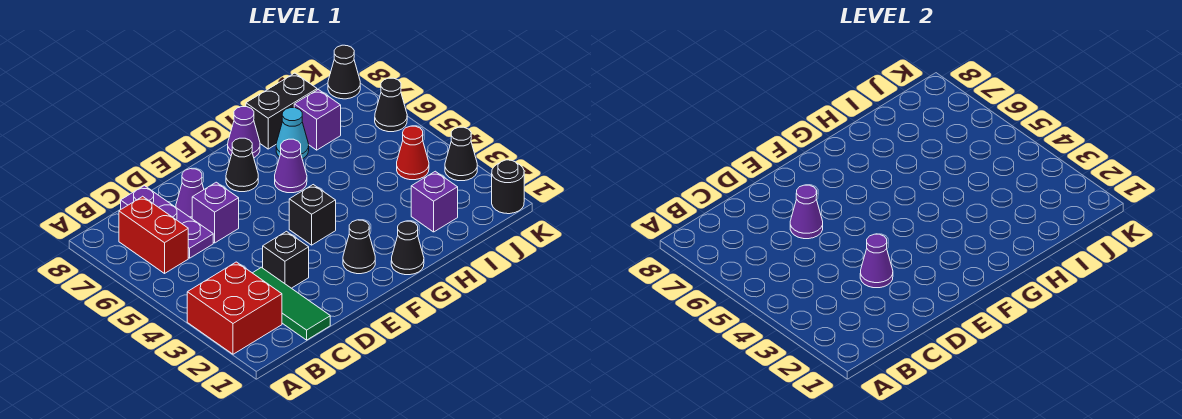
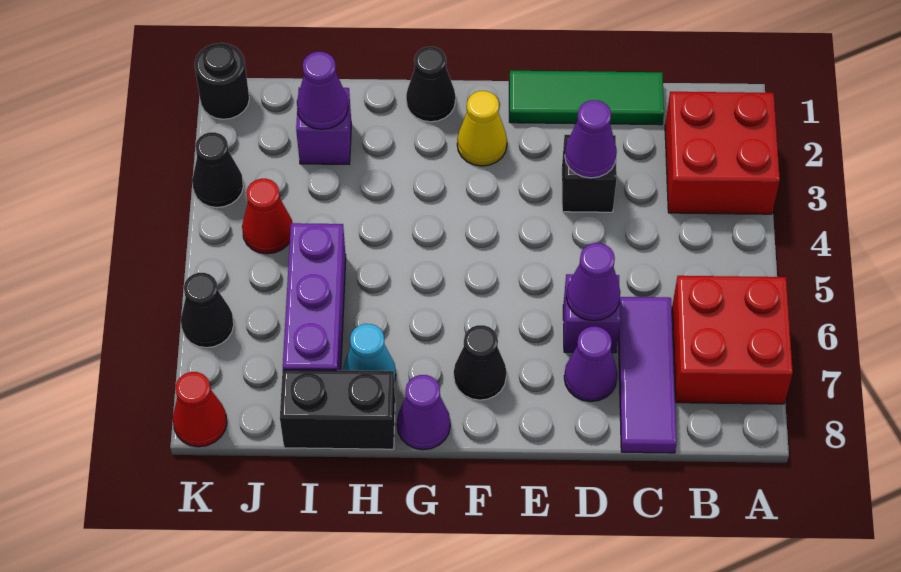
red brick B6:B7 level 1 -> red brick A6:B7 level 1
green tile C1:C3 level 1 -> green tile C1:E1 level 1
purple plate C6:C8 level 1 -> purple tile C6:C8 level 1
black cone F2 level 1 -> yellow cone F2 level 1
black brick F4 level 1 -> none
purple cone G6 level 1 -> purple cone I2 level 2
purple brick I7 level 1 -> purple brick I5:I7 level 1
black cone K8 level 1 -> red cone K8 level 1

